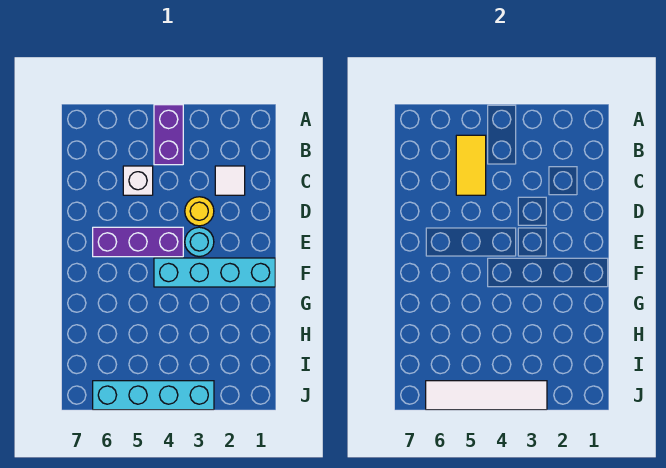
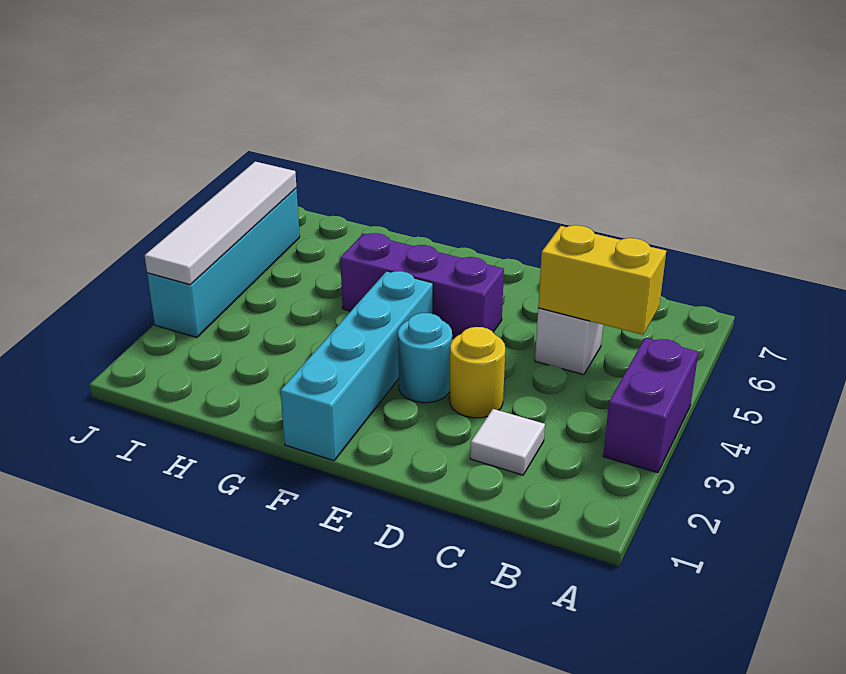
purple brick A4:B4 level 1 -> purple brick A3:A4 level 1
yellow tile B5:C5 level 2 -> yellow brick B5:C5 level 2
purple brick E4:E6 level 1 -> purple brick E5:G5 level 1

